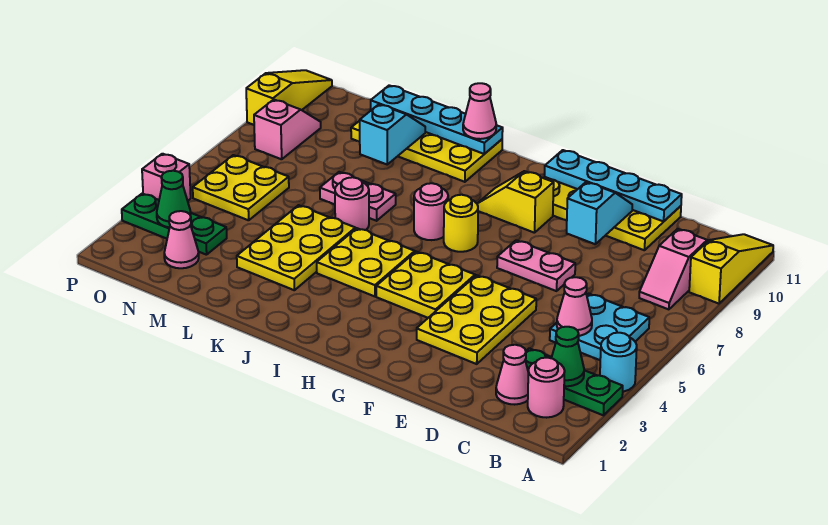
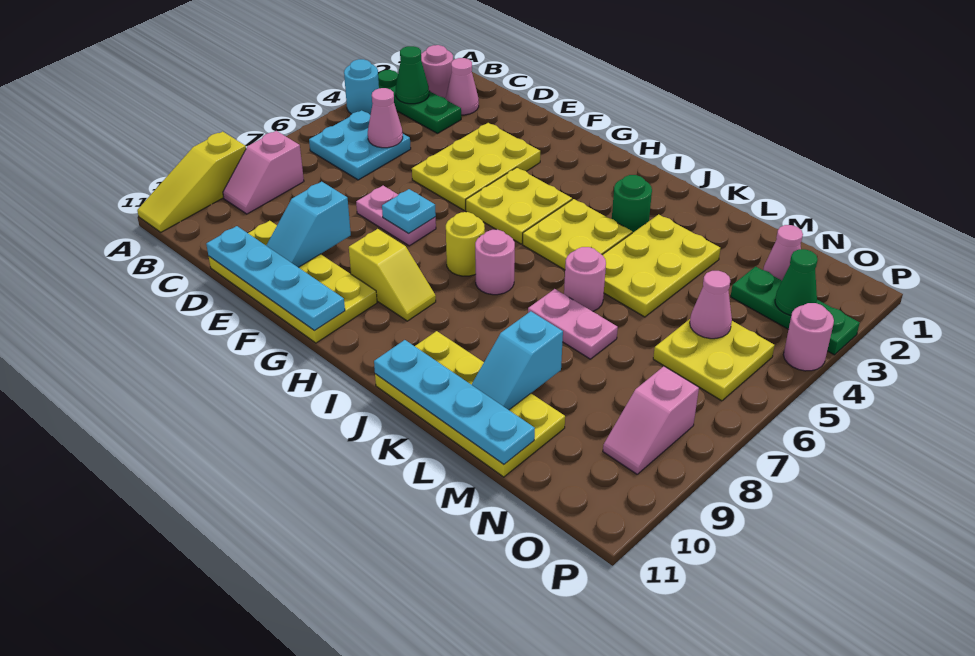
pink slope B8:B9 level 1 top 9 -> pink slope B8:B9 level 1 top 8
none -> cyan plate F7 level 2
none -> green round brick J3 level 1
pink cone J11 level 3 -> pink cone N5 level 2
pink brick P4 level 1 -> pink round brick P4 level 1
yellow slope P9:P11 level 1 top 9 -> none

